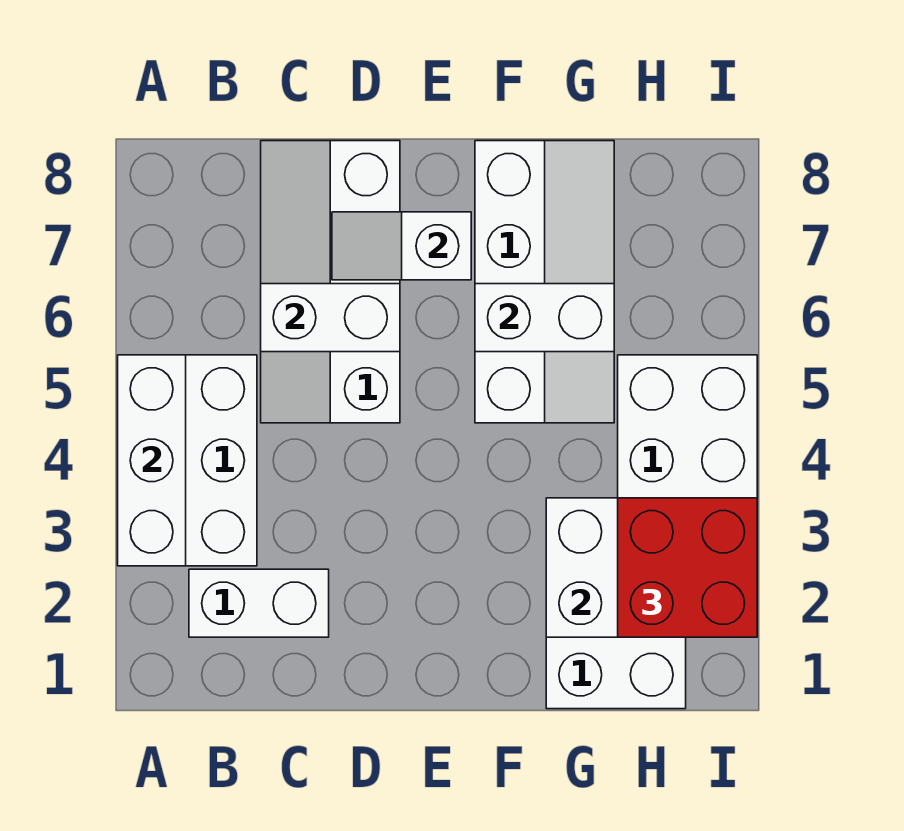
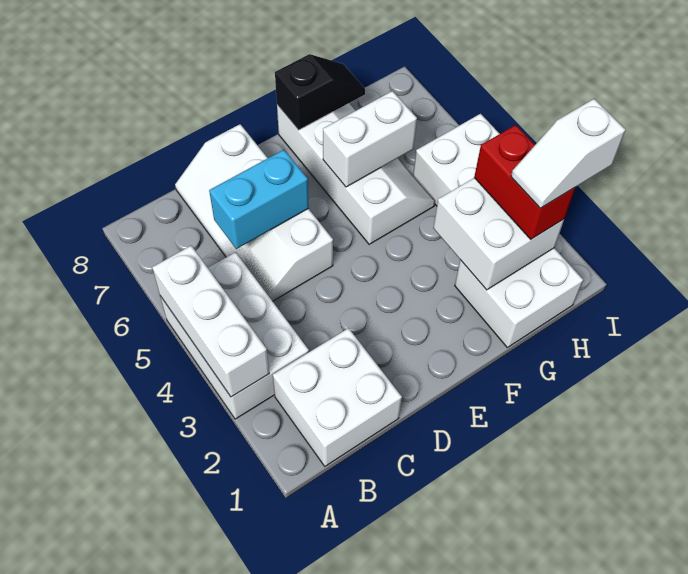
white brick B2:C2 level 1 -> white brick B1:C2 level 1
white brick C6:D6 level 2 -> cyan brick C6:D6 level 2
white slope D7:E7 level 2 top E -> white slope H2:I2 level 4 top I
none -> black slope F8:G8 level 2 top F
red brick H2:I3 level 3 -> red brick H2:H3 level 3

